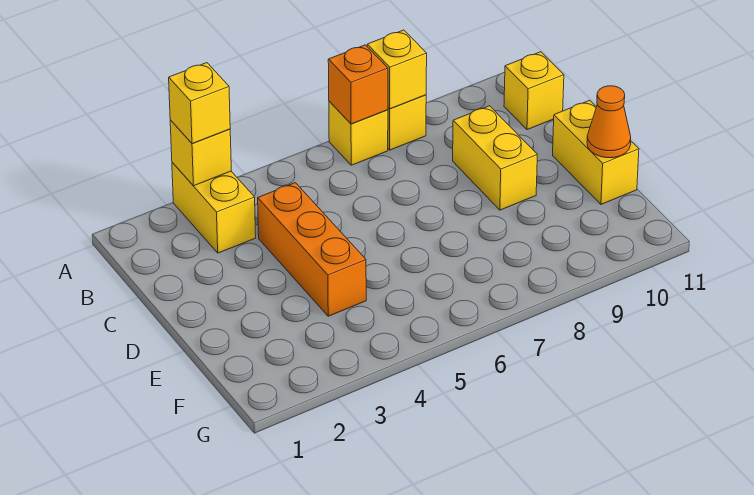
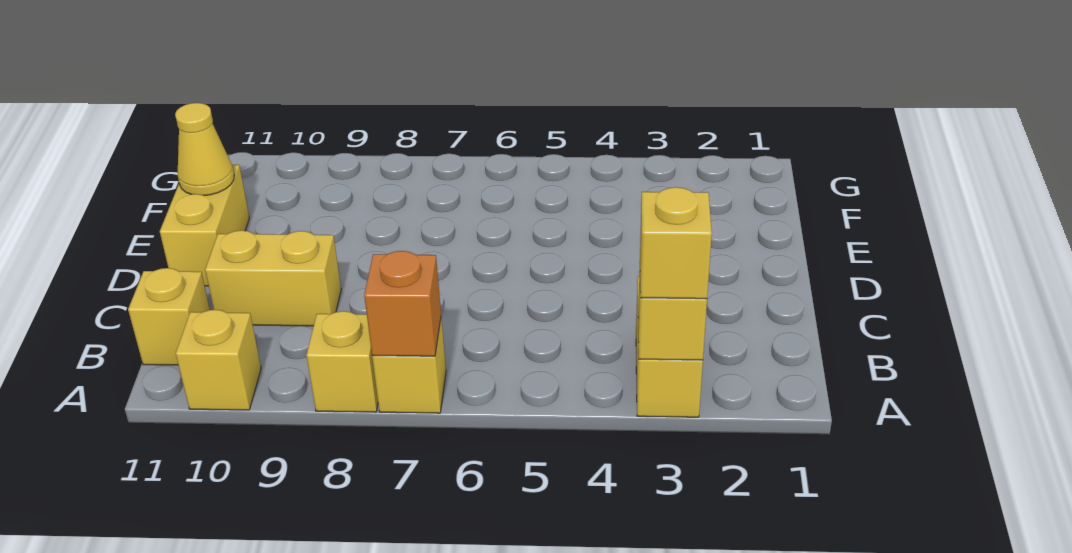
yellow brick A8 level 2 -> yellow brick A10 level 1
orange brick C4:E4 level 1 -> none
yellow brick C9:D9 level 1 -> yellow brick C9:C10 level 1
orange cone E11 level 2 -> yellow cone E11 level 2

